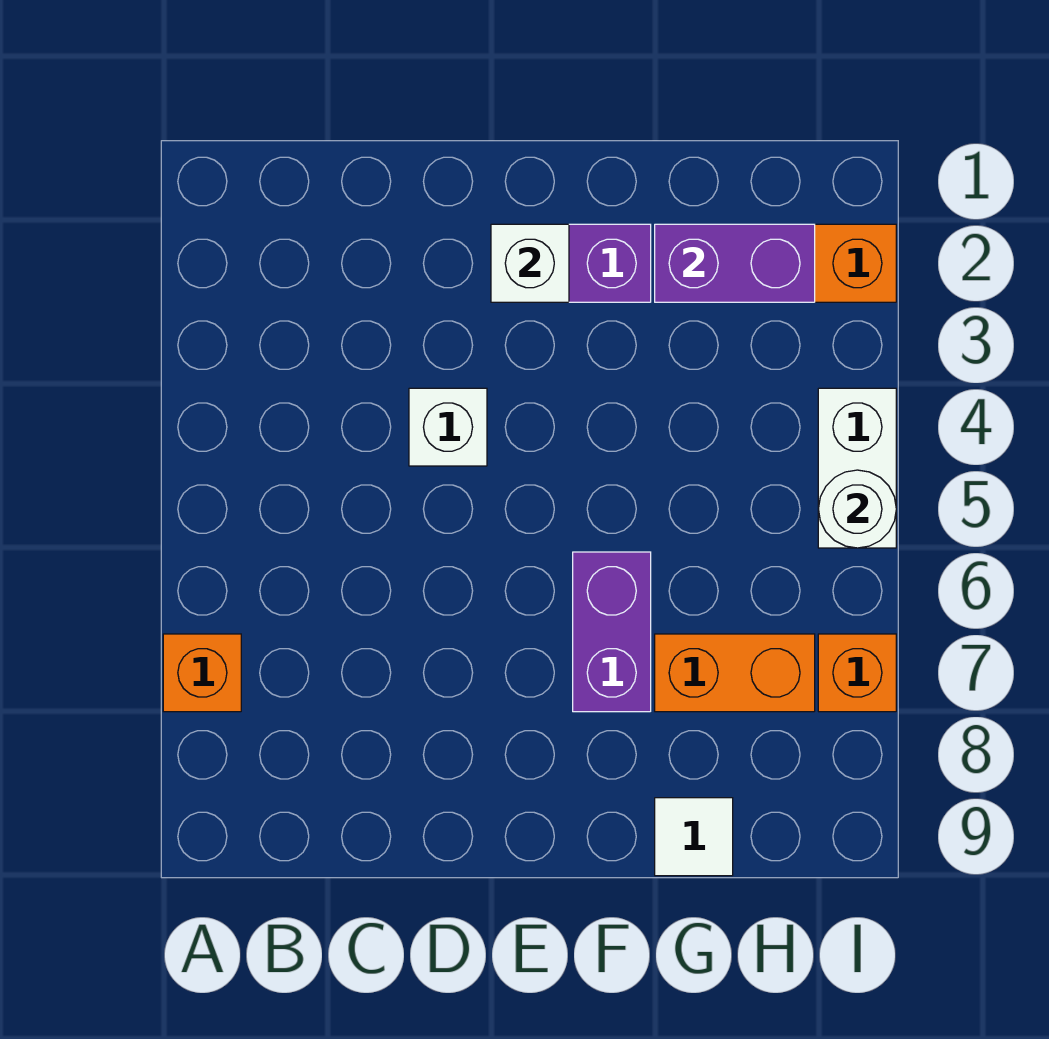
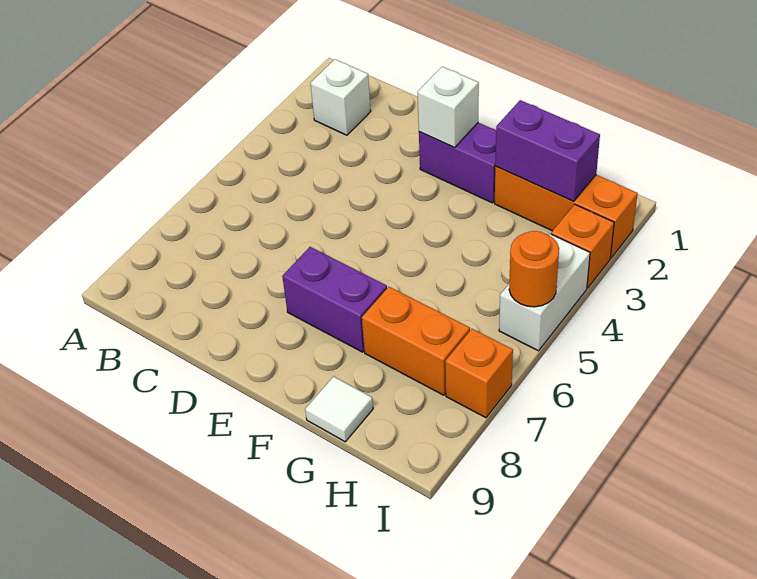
orange brick A7 level 1 -> orange brick I3 level 1
white brick D4 level 1 -> white brick B2 level 1
purple brick F6:F7 level 1 -> purple brick E7:F7 level 1
white round brick I5 level 2 -> orange round brick I5 level 2

